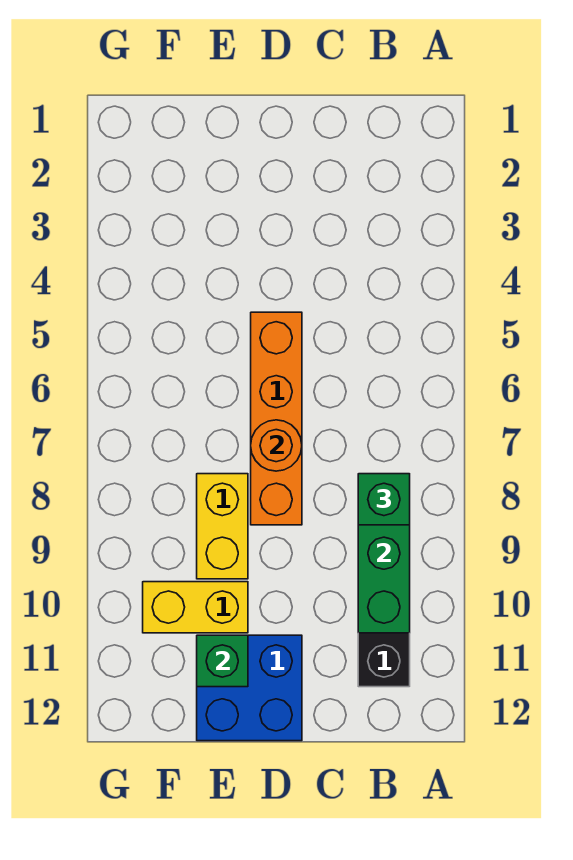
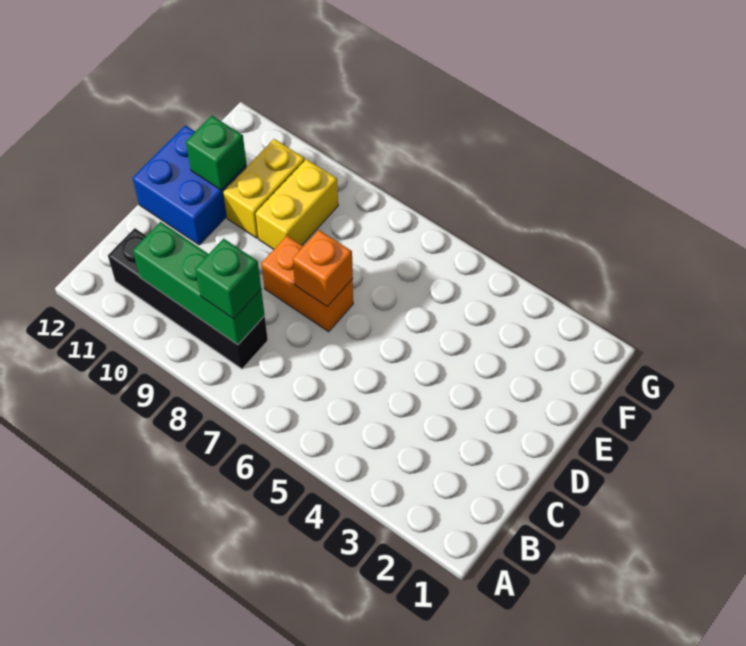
orange brick D5:D8 level 1 -> orange brick D7:D8 level 1
orange round brick D7 level 2 -> orange brick D7 level 2
yellow brick E8:E9 level 1 -> yellow brick E9:F9 level 1

